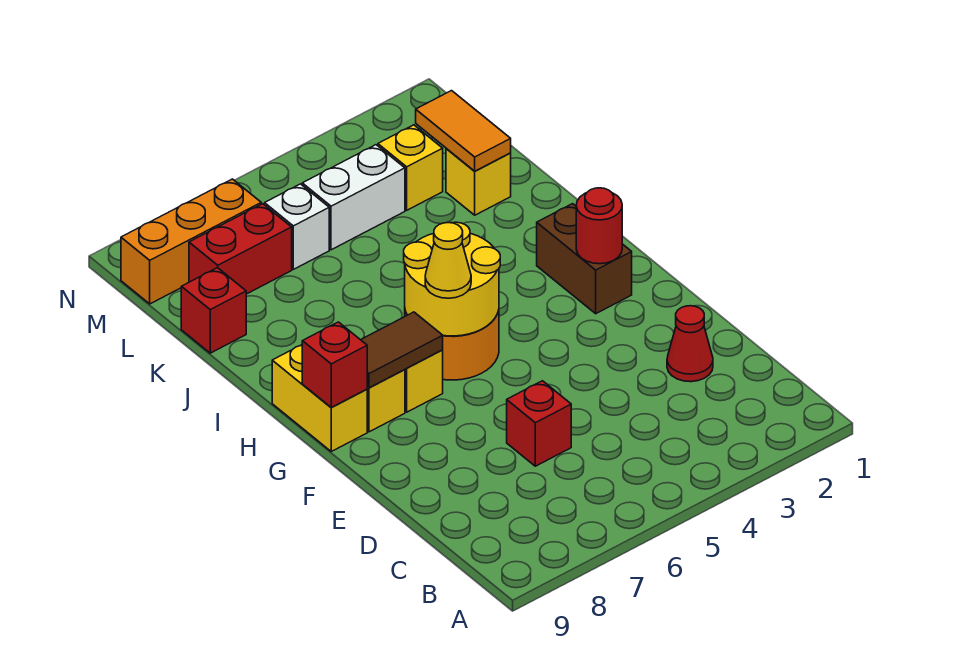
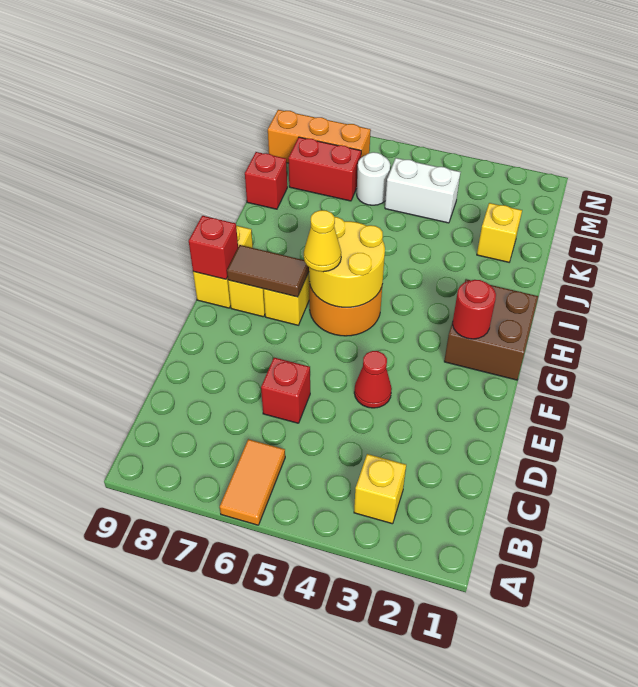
red cone D2 level 1 -> red cone E4 level 1
brown brick G2:H2 level 1 -> brown brick G1:H2 level 1
orange tile K2:L2 level 2 -> orange tile A6:B6 level 1
yellow brick L3 level 1 -> yellow brick B3 level 1
white brick L6 level 1 -> white round brick L6 level 1

